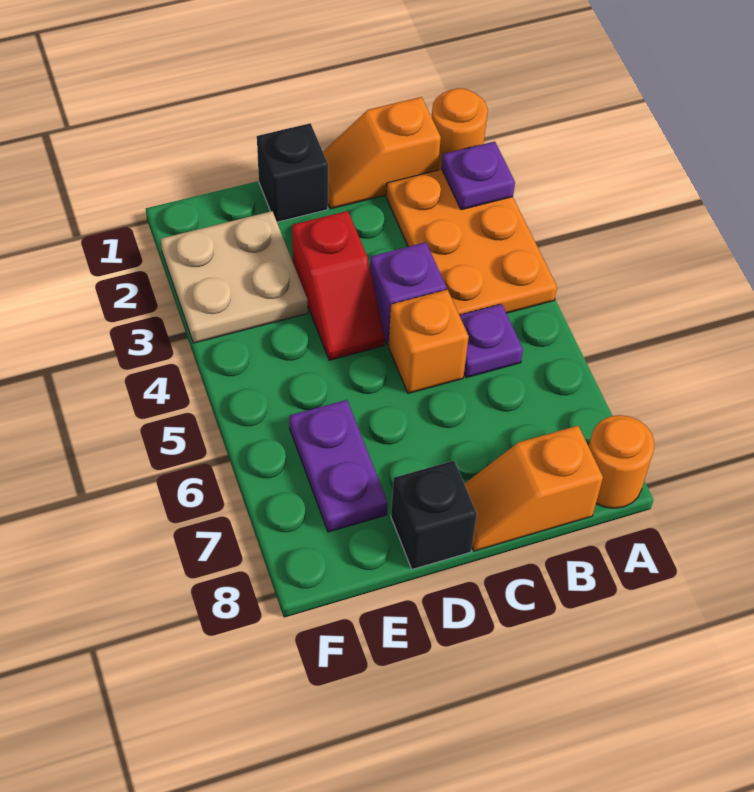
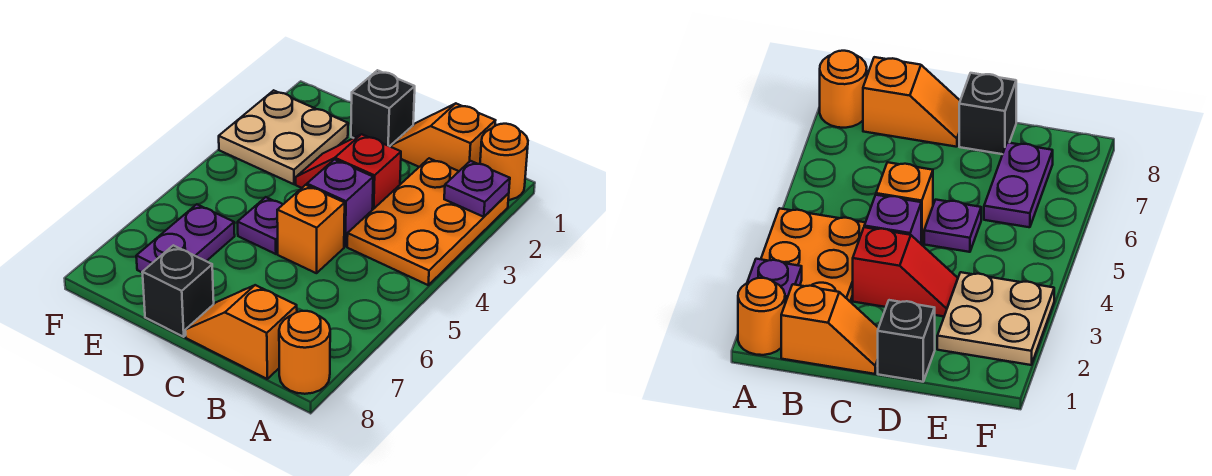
purple plate B5 level 1 -> purple plate D5 level 1
red slope D3:D4 level 1 top 3 -> red slope C3:D3 level 1 top C

